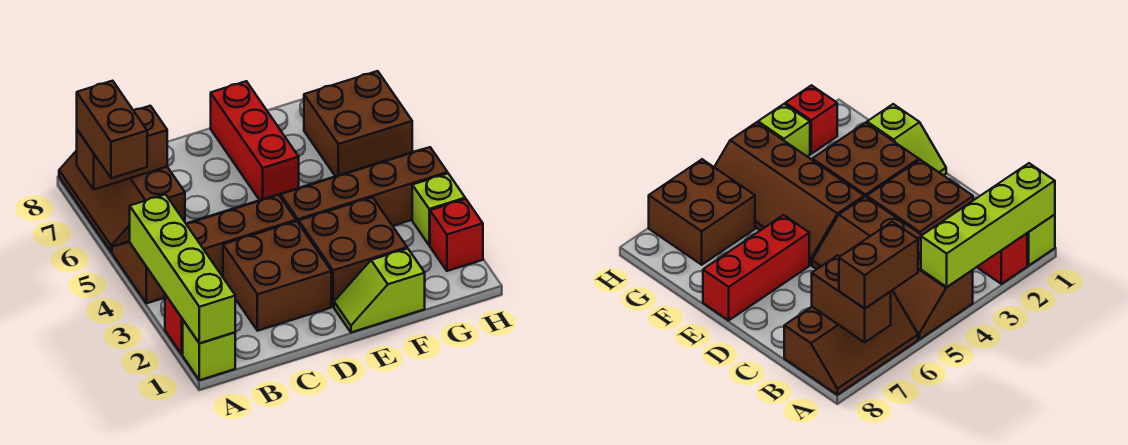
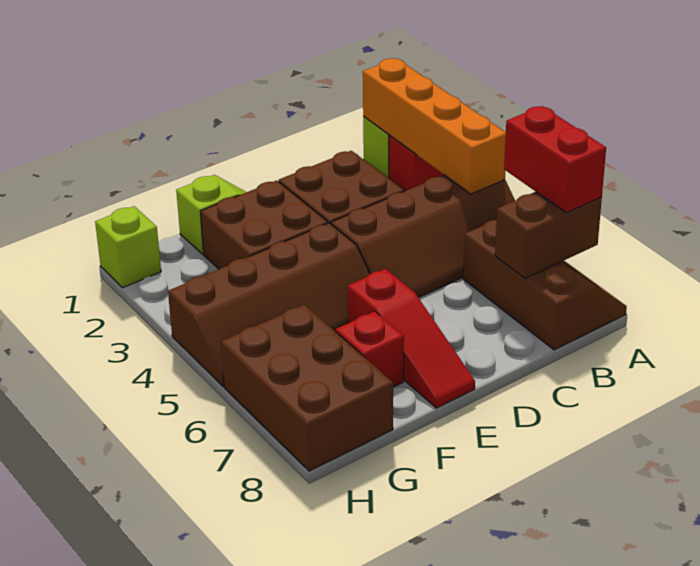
lime brick A1:A4 level 2 -> orange brick A1:A4 level 2
brown brick A6:A7 level 3 -> red brick A6:A7 level 3
red brick E6:E8 level 1 -> red slope E6:E8 level 1 top 6
brown brick G6:H7 level 1 -> brown brick G6:H8 level 1
red brick H2 level 1 -> red brick F7 level 1
lime brick H3 level 1 -> lime brick H1 level 1

